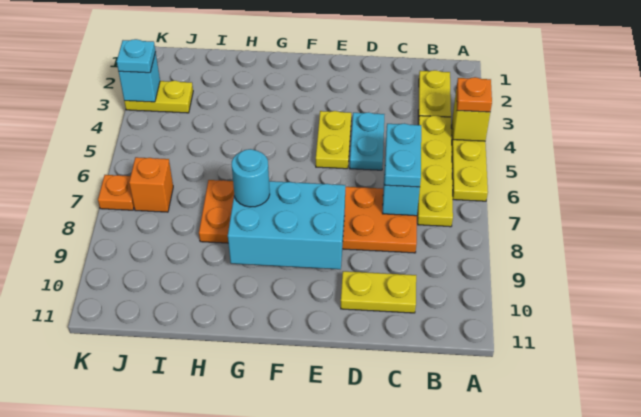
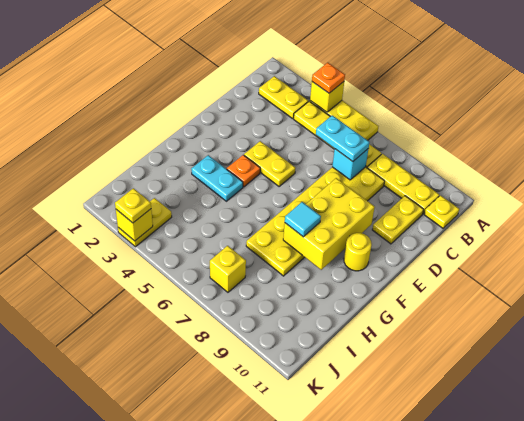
none -> yellow plate B8:B10 level 1
none -> yellow plate B11 level 1
orange plate C7:H8 level 1 -> yellow plate C7:H8 level 1
cyan plate D4:D5 level 1 -> cyan plate G3:G4 level 1
cyan brick E8:G9 level 2 -> yellow brick E8:G9 level 2
none -> yellow round brick F10 level 1
cyan round brick G8 level 3 -> cyan tile G8 level 3
orange brick J7 level 1 -> yellow brick J7 level 1
cyan brick K3 level 2 -> yellow brick K3 level 2
cyan plate K3 level 3 -> yellow plate K3 level 3
orange plate K7 level 1 -> orange plate F4 level 1

